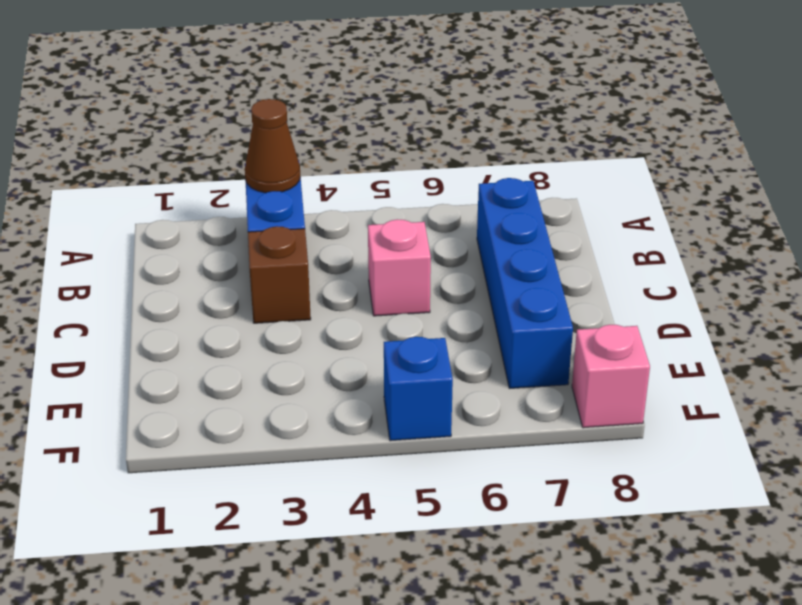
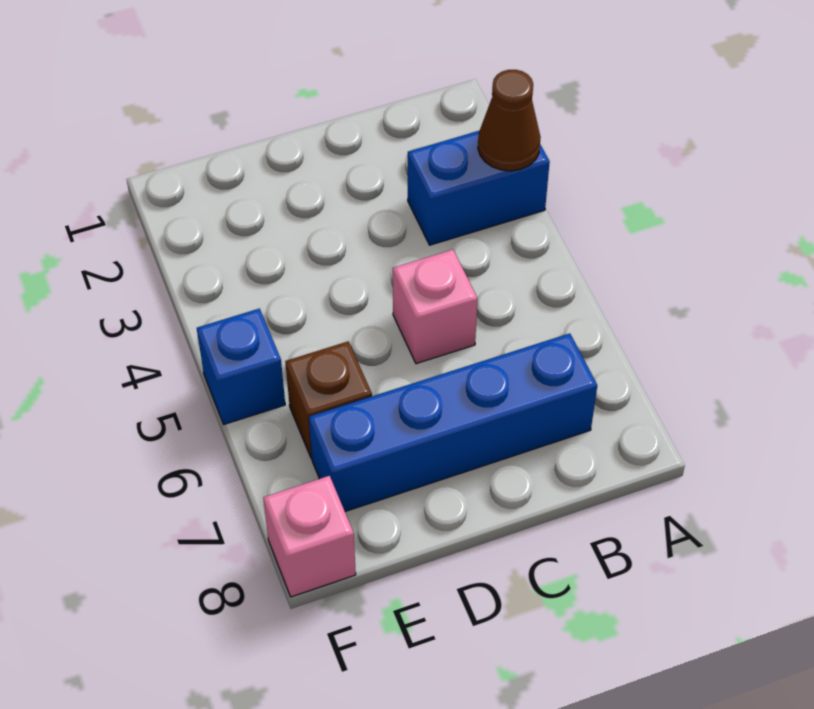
brown brick C3 level 1 -> brown brick E6 level 1

